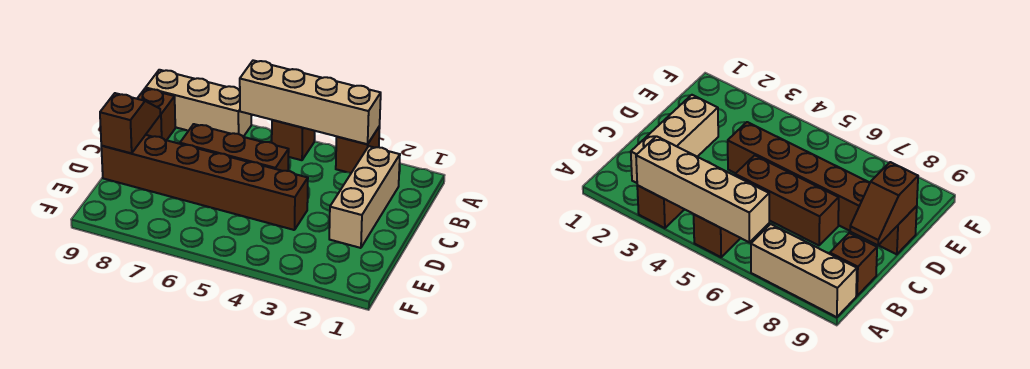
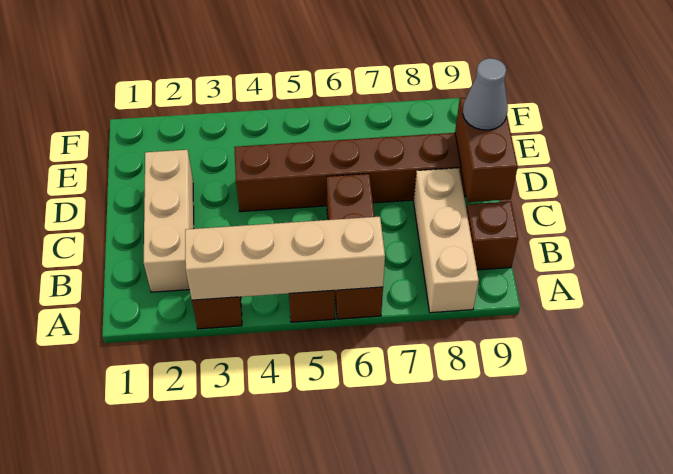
tan brick A7:A9 level 1 -> tan brick A8:C8 level 1
brown brick C5:C7 level 1 -> brown brick A6:C6 level 1
brown slope C9:D9 level 2 top D -> brown brick C9:D9 level 2
none -> grey cone D9 level 3

